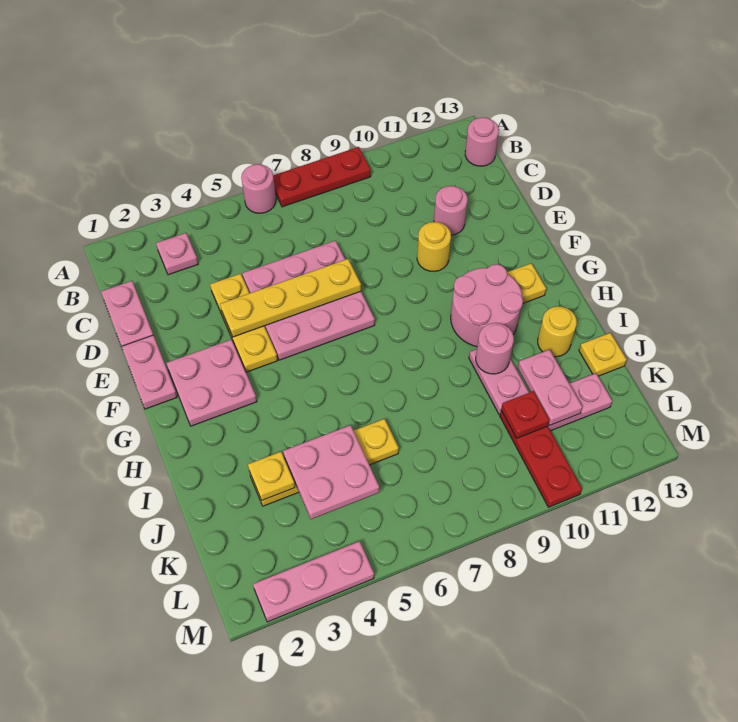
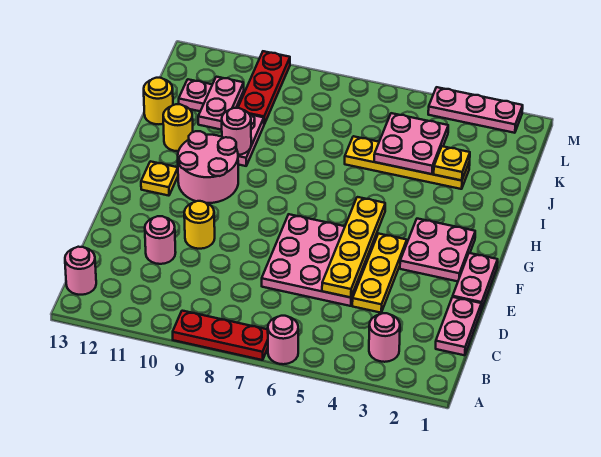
pink plate B3 level 1 -> pink round brick B3 level 1
yellow plate E4:E7 level 2 -> yellow plate D5:G5 level 2
yellow plate J13 level 1 -> yellow round brick J13 level 1
red plate K10 level 2 -> none

